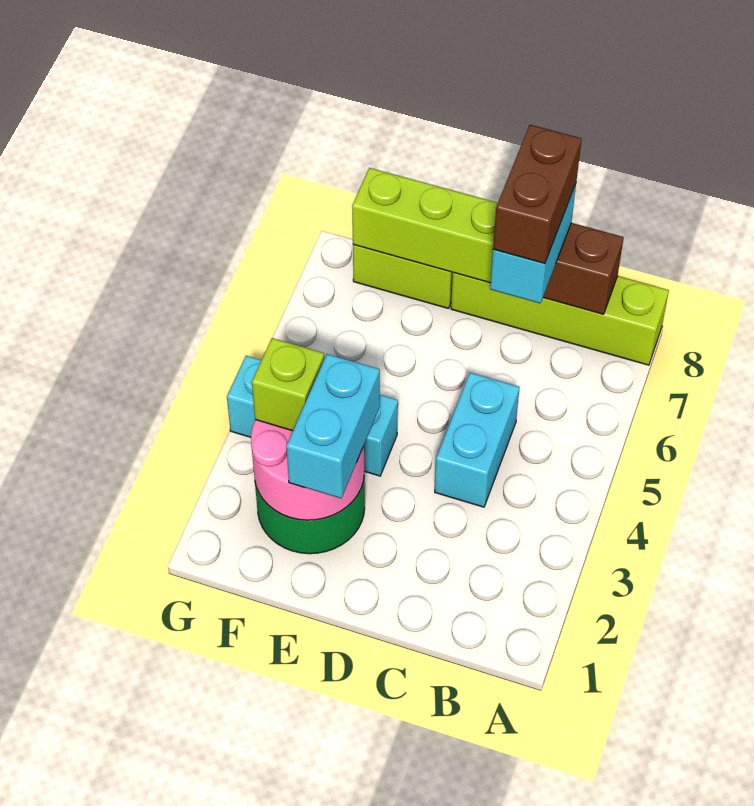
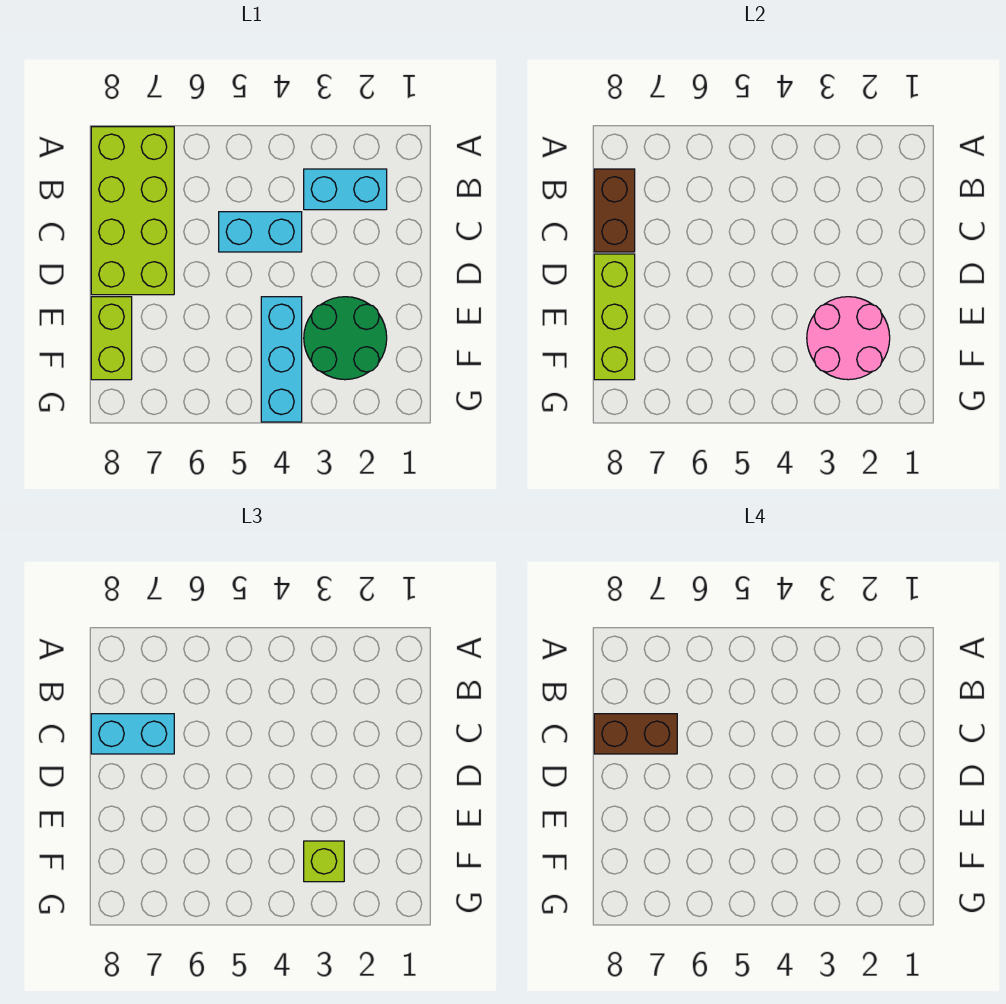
lime brick A8:D8 level 1 -> lime brick A7:D8 level 1
cyan brick E2:E3 level 3 -> cyan brick B2:B3 level 1

